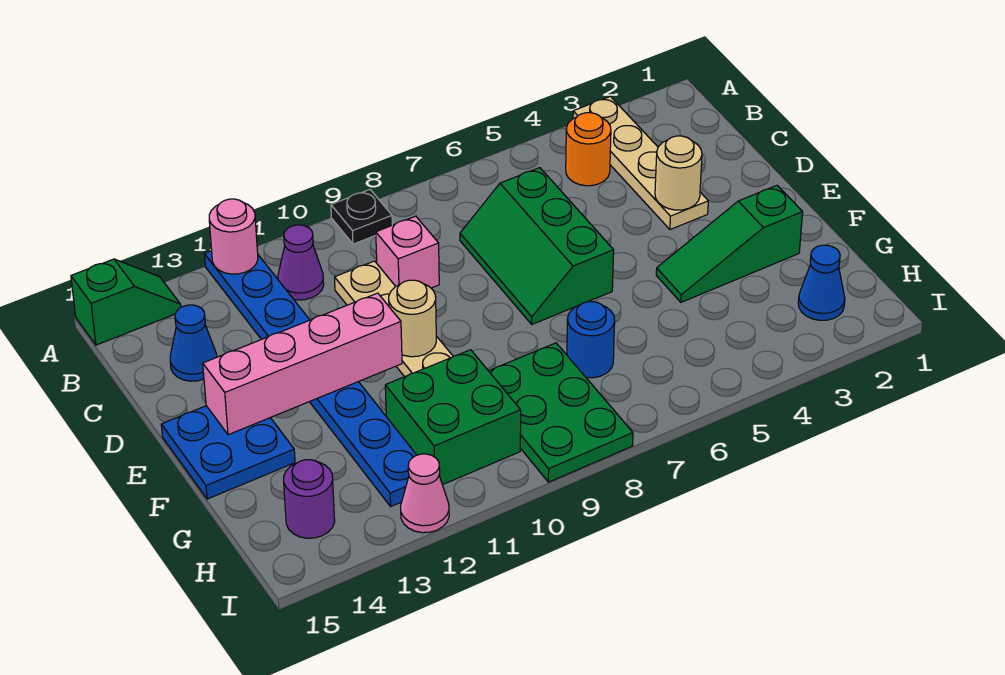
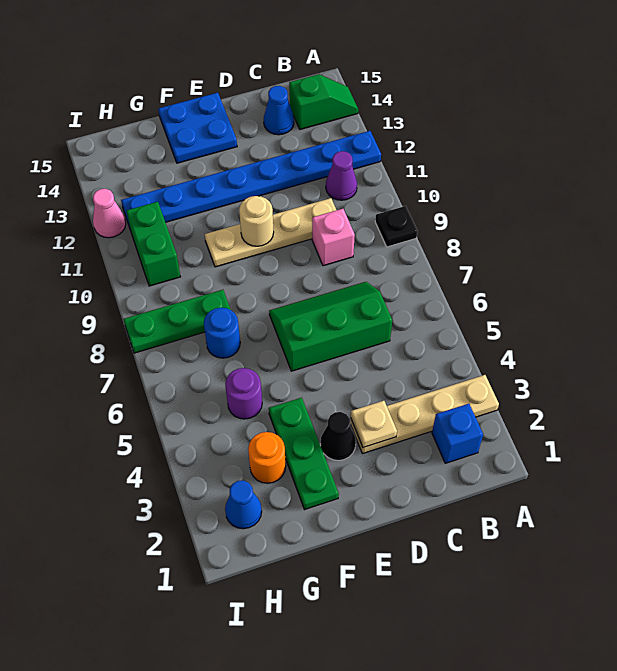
pink round brick A12 level 2 -> none
green slope A14:A15 level 1 top 15 -> green slope A14:B14 level 1 top B
none -> blue brick B2 level 1
orange round brick B4 level 1 -> orange round brick G3 level 1
tan round brick D3 level 2 -> tan plate D3 level 2
none -> black cone E3 level 1
pink brick E11:E14 level 2 -> none
green slope F2:F4 level 1 top 2 -> green plate F2:F4 level 1
green plate G8:I9 level 1 -> green plate G8:I8 level 1
green brick G10:H11 level 1 -> green brick H10:H11 level 1
purple round brick H14 level 1 -> purple round brick G5 level 1

